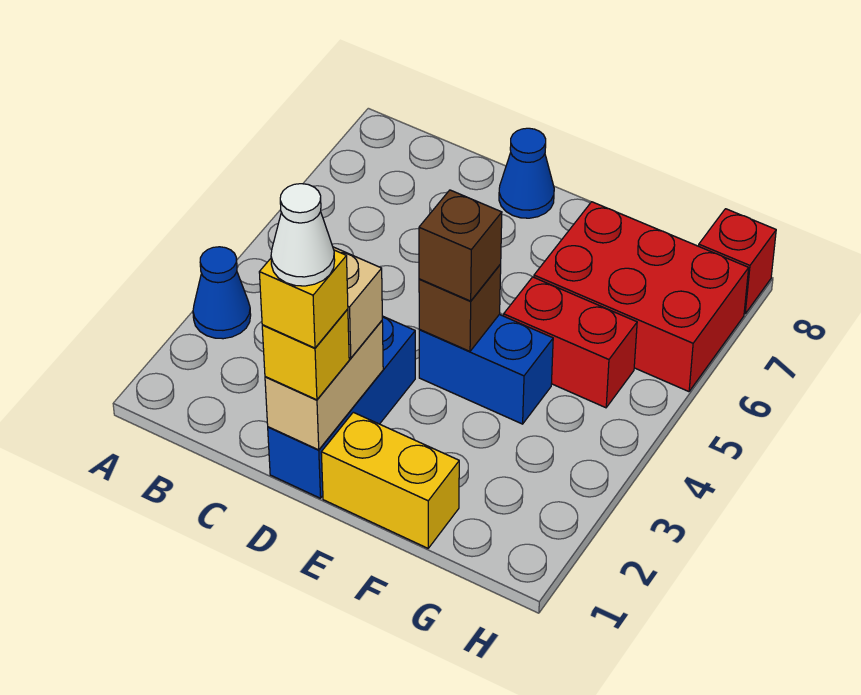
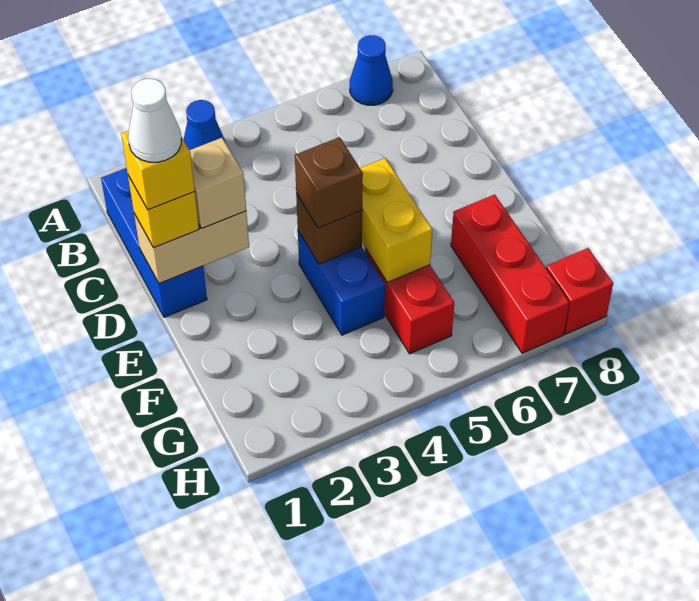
blue brick D1:D3 level 1 -> blue brick B1:D1 level 1
blue cone D8 level 1 -> blue cone A7 level 1
yellow brick E1:F1 level 1 -> yellow brick E5:F5 level 2
red brick F6:H7 level 1 -> red brick F7:H7 level 1

